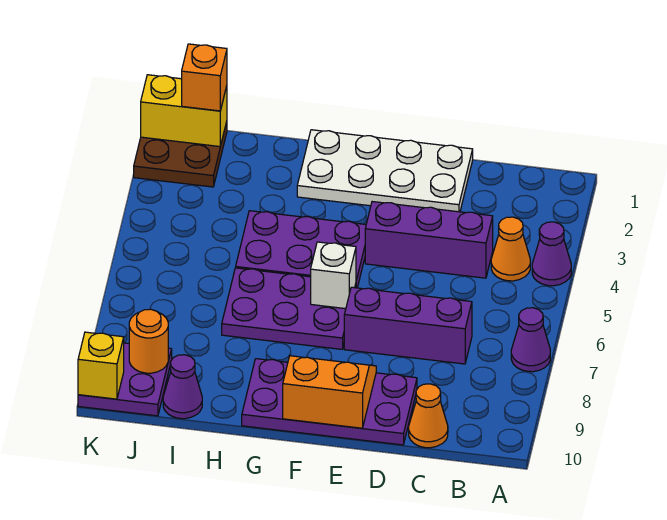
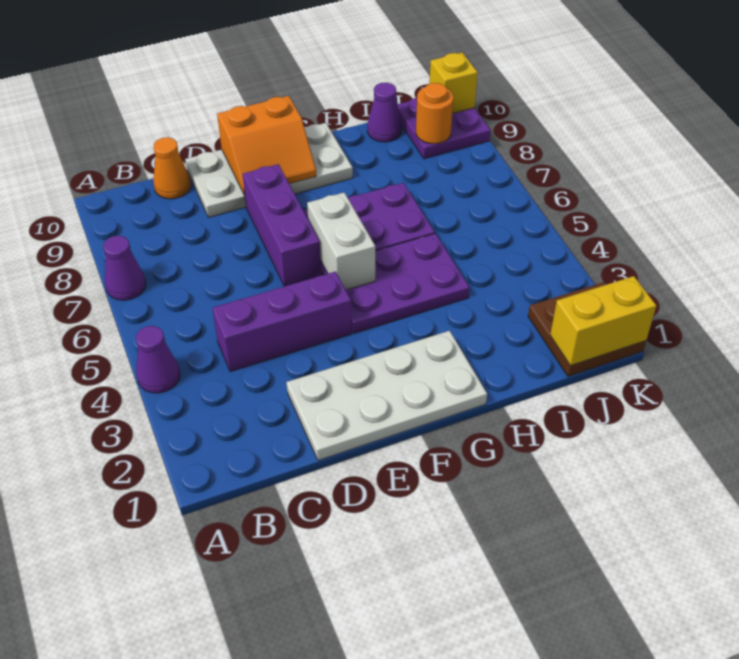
orange cone B4 level 1 -> none
purple brick C7:E7 level 1 -> purple brick E6:E8 level 1
purple plate D9:G10 level 1 -> white plate D9:G10 level 1
white brick F6 level 2 -> white brick F5:F6 level 2
orange brick J1 level 3 -> none

